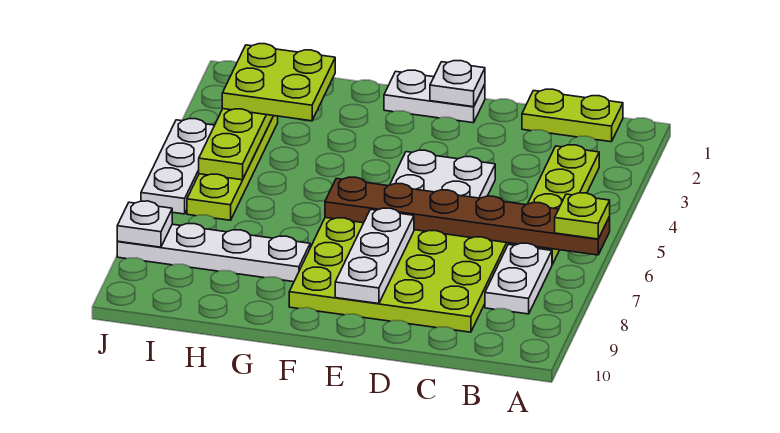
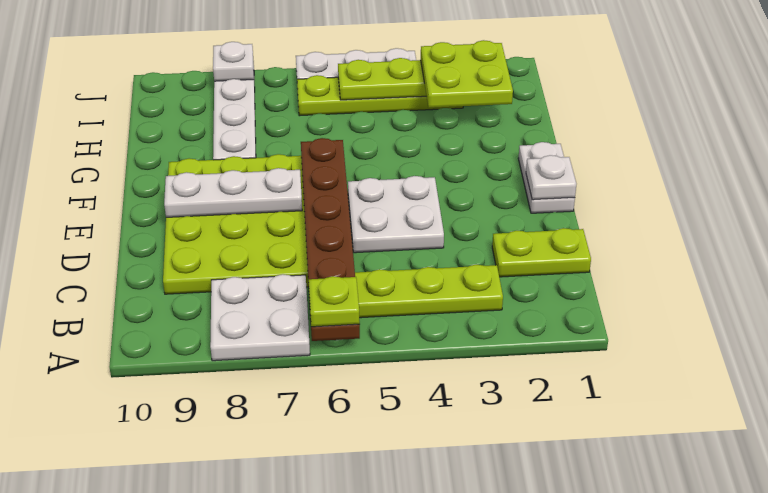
lime plate B1:C1 level 1 -> lime plate C1:C2 level 1
white plate B7:B8 level 1 -> white plate A7:B8 level 1

